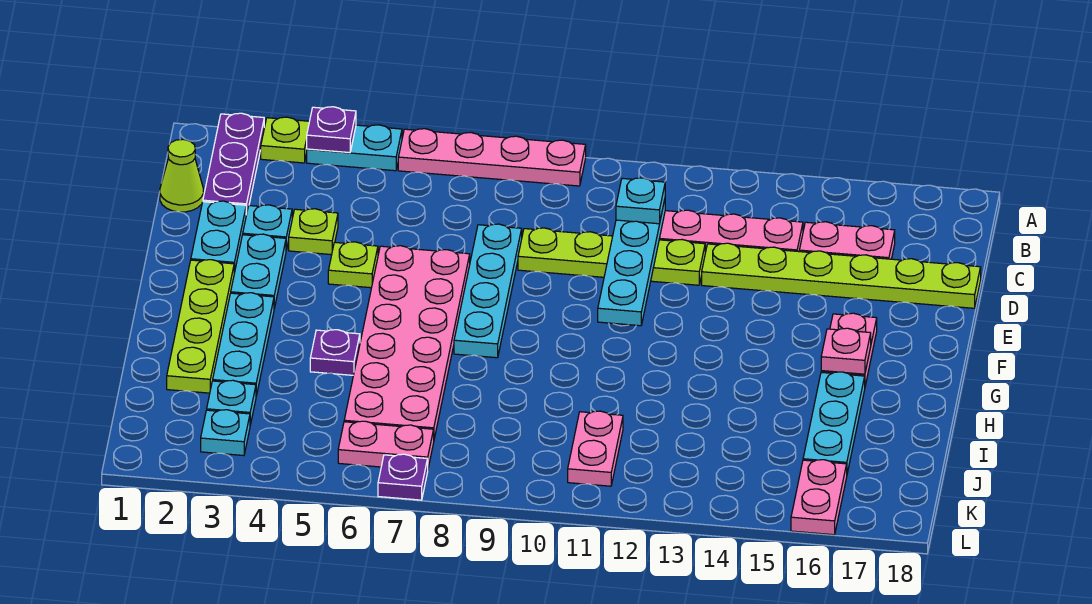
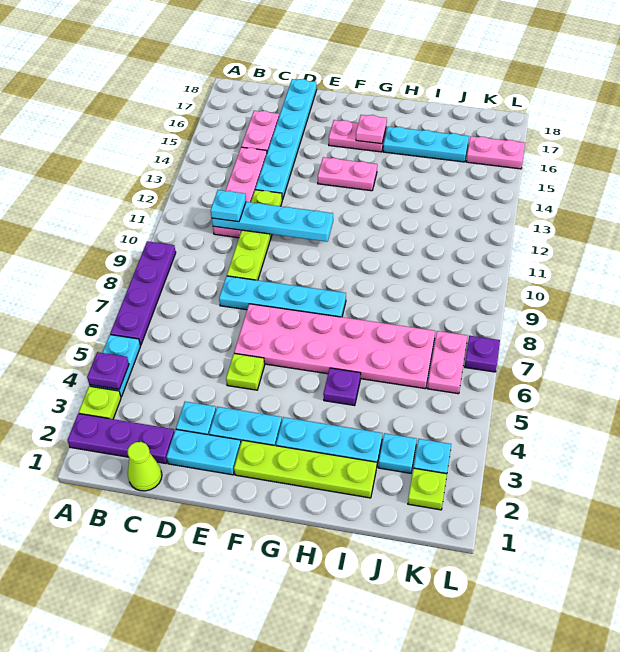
pink plate A6:A9 level 1 -> purple plate A6:A9 level 1
lime plate D4 level 1 -> lime plate K2 level 1
lime plate D13:D18 level 1 -> cyan plate D13:D18 level 1
pink plate J11:K11 level 1 -> pink plate F14:G14 level 1

